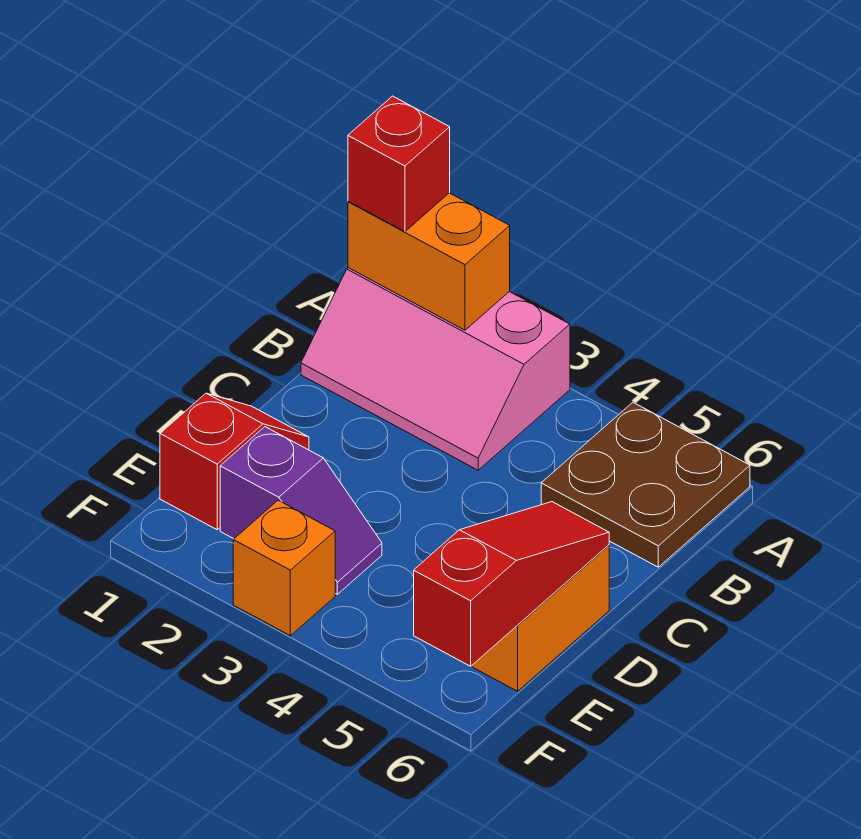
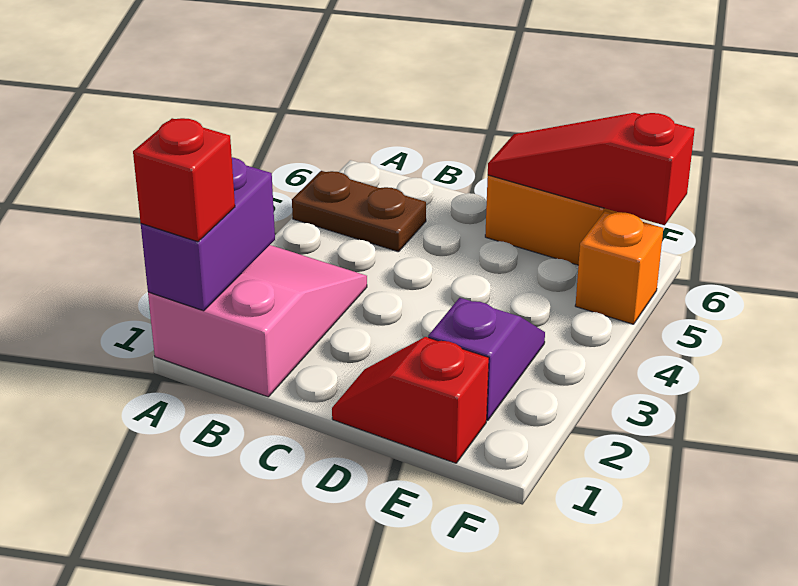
pink slope A1:B3 level 1 top A -> pink slope A1:B3 level 1 top 1
orange brick A1:A2 level 2 -> purple brick A1:A2 level 2
brown plate A5:B6 level 1 -> brown plate A5:B5 level 1
orange brick F3 level 1 -> orange brick F5 level 1

